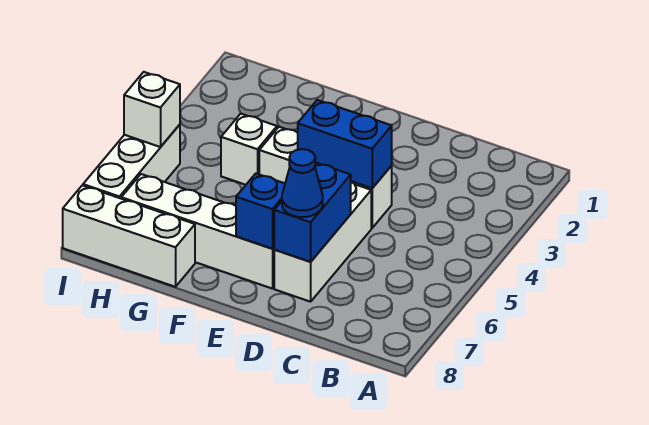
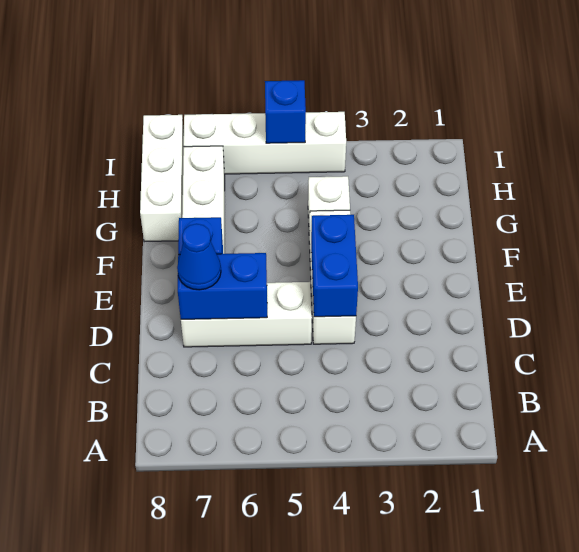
white brick I5:I7 level 1 -> white brick I4:I7 level 1
white brick I5 level 2 -> blue brick I5 level 2

